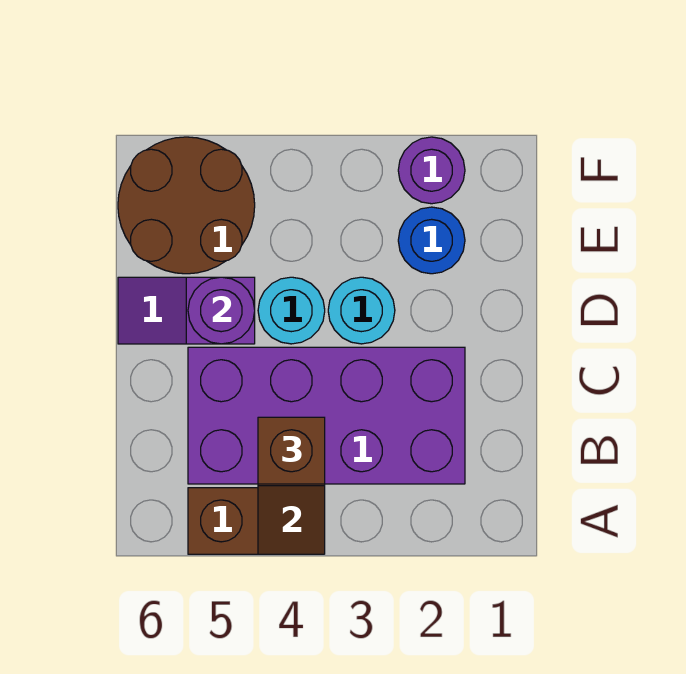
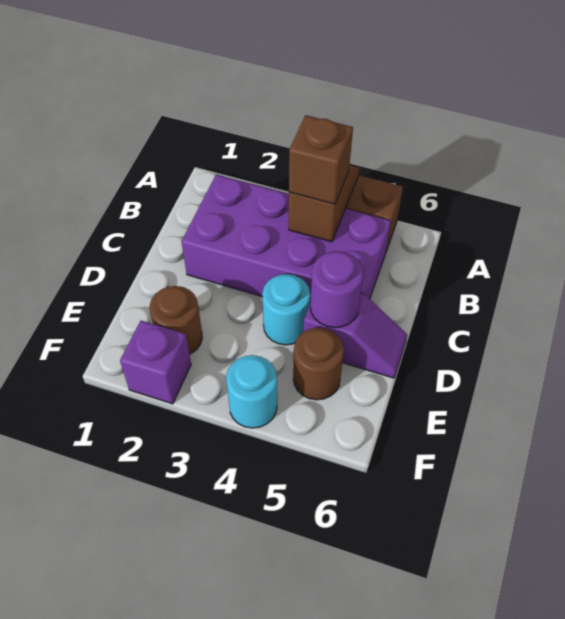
cyan round brick D3 level 1 -> cyan round brick F4 level 1
blue round brick E2 level 1 -> brown round brick E2 level 1
brown round brick E5:F6 level 1 -> brown round brick E5 level 1
purple round brick F2 level 1 -> purple brick F2 level 1

